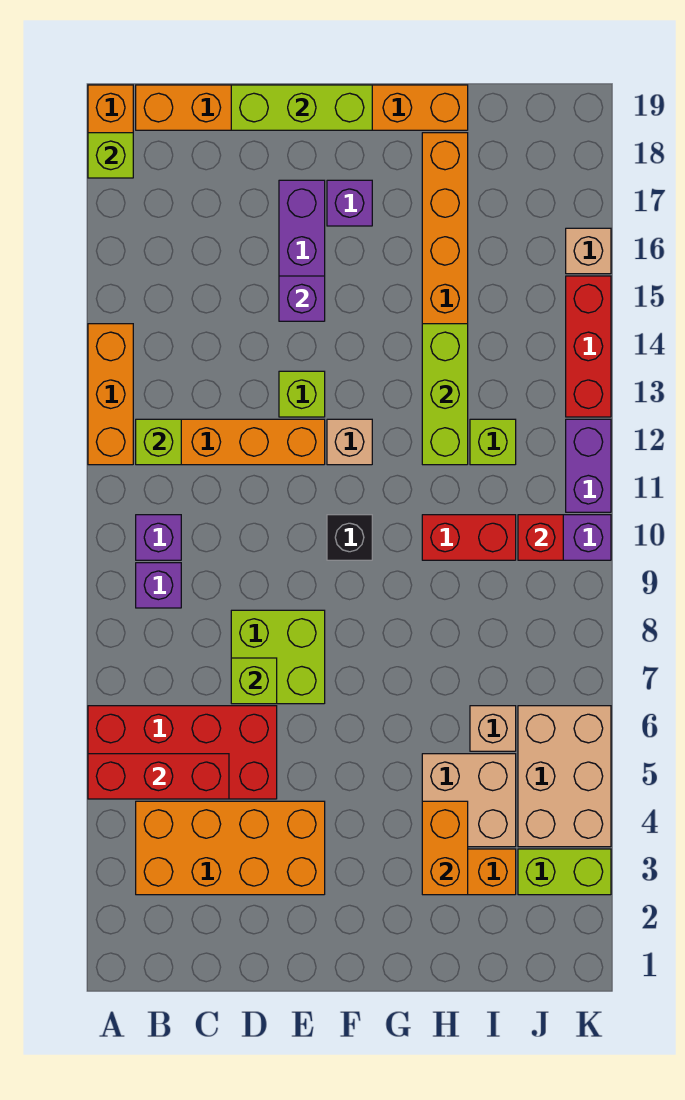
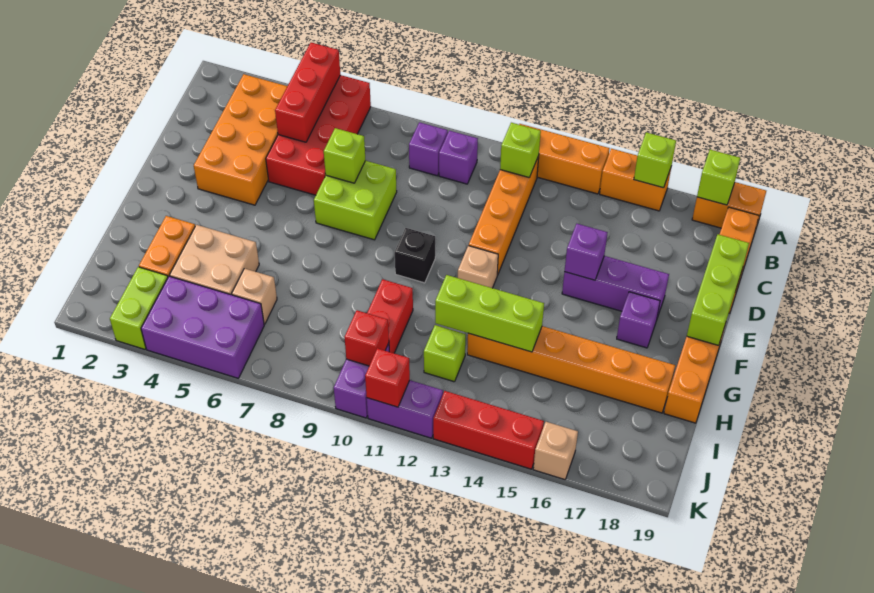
lime brick E13 level 1 -> lime brick A16 level 2
orange brick H3:H4 level 2 -> orange brick A15:A16 level 1
tan brick J4:K6 level 1 -> purple brick J4:K6 level 1
none -> red brick K11 level 2

